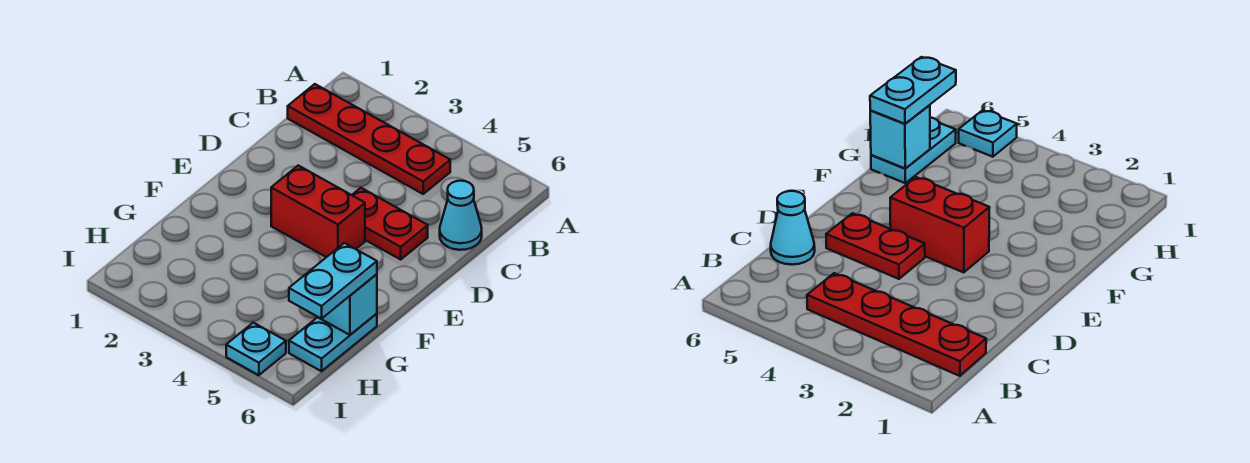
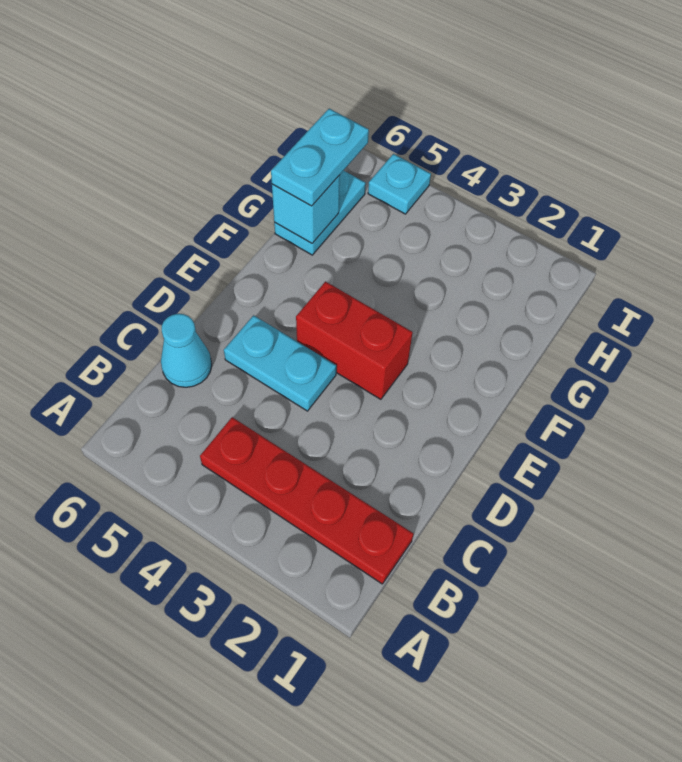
red plate D4:D5 level 1 -> cyan plate D4:D5 level 1

